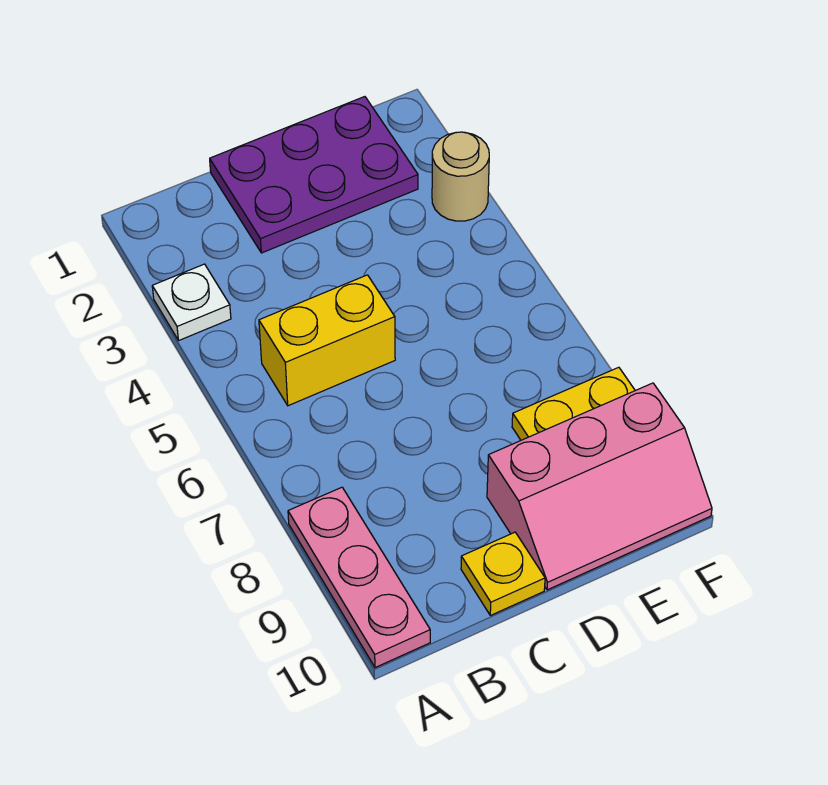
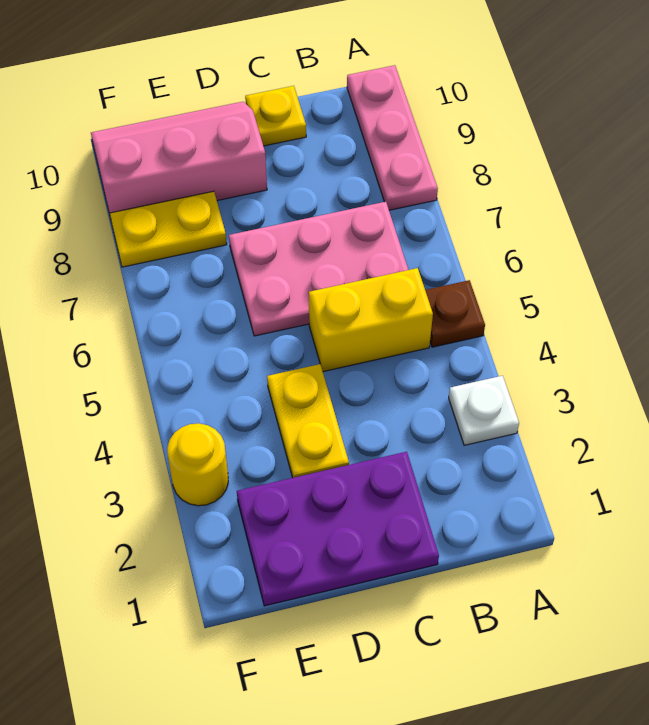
none -> brown plate A5 level 1
none -> pink plate B6:D7 level 1
none -> yellow plate D3:D4 level 1
tan round brick F3 level 1 -> yellow round brick F3 level 1

